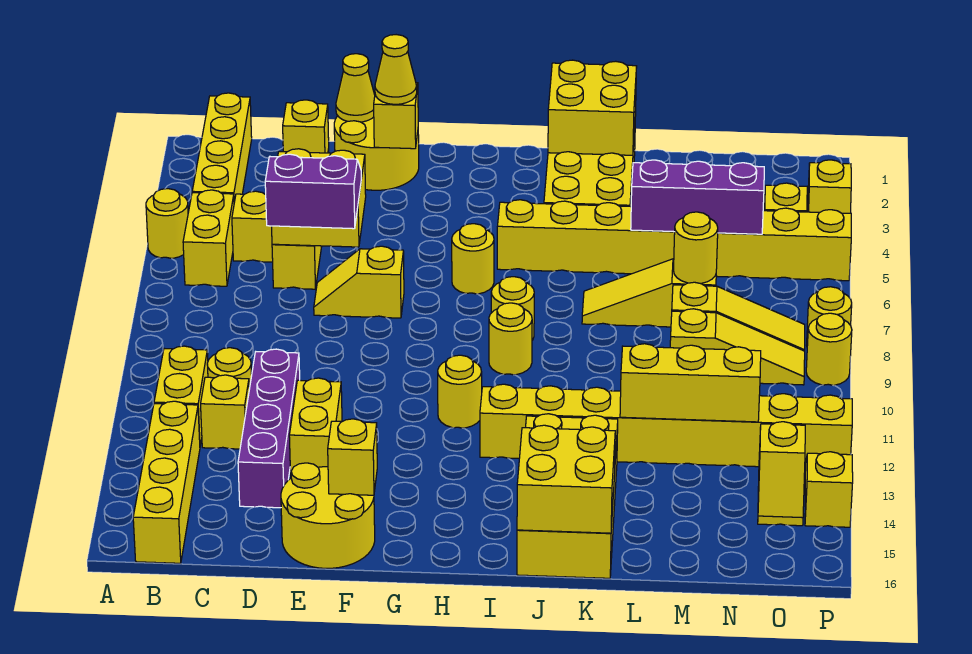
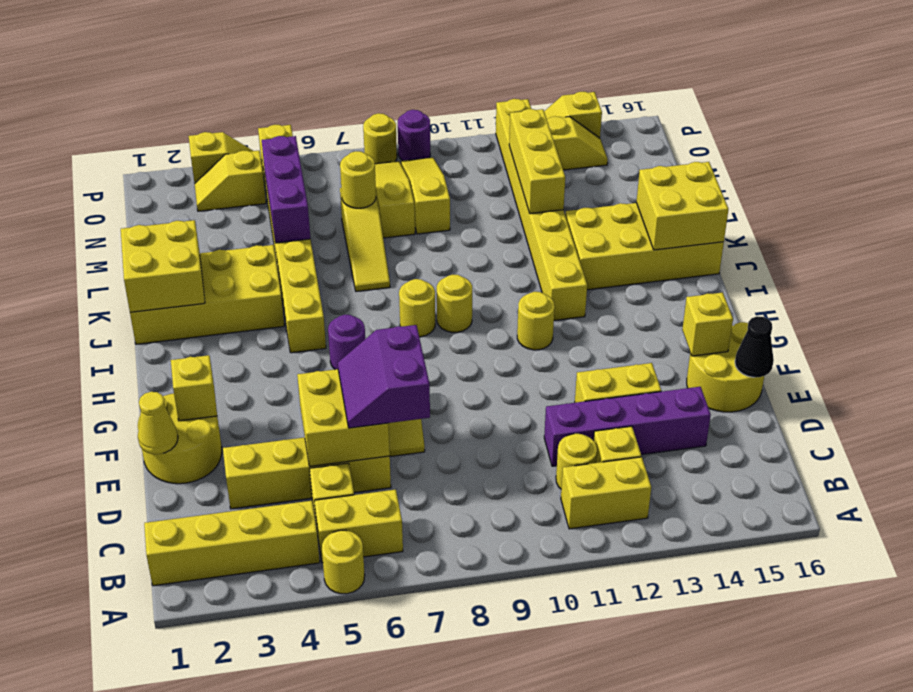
yellow brick B13:B16 level 1 -> none
yellow brick D3 level 2 -> none
none -> black cone E16 level 2
yellow cone F2 level 3 -> none
yellow round brick H6 level 1 -> purple round brick H6 level 1
yellow round brick P9 level 1 -> purple round brick P9 level 1

